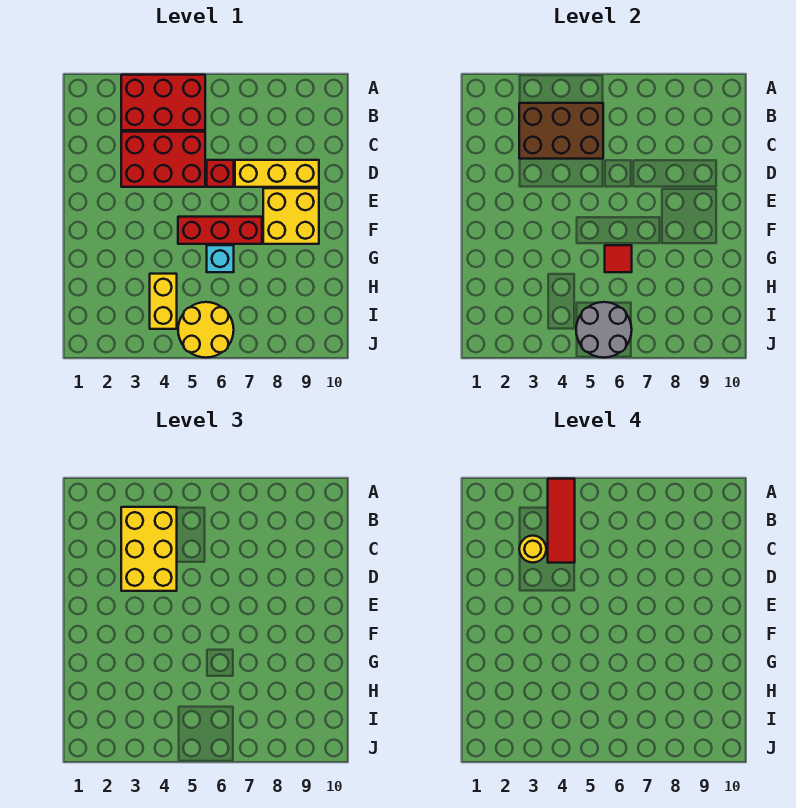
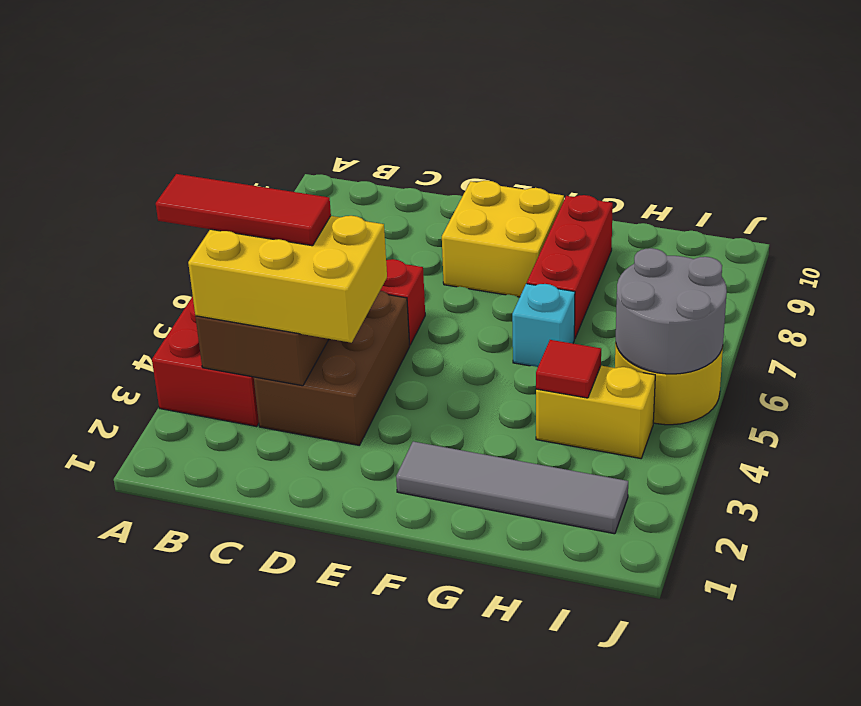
red brick C3:D5 level 1 -> brown brick C3:D5 level 1
yellow round brick C3 level 4 -> none
yellow brick D7:D9 level 1 -> none
none -> grey tile F2:I2 level 1
red brick F5:F7 level 1 -> red brick G7:G9 level 1
red tile G6 level 2 -> red tile H4 level 2

